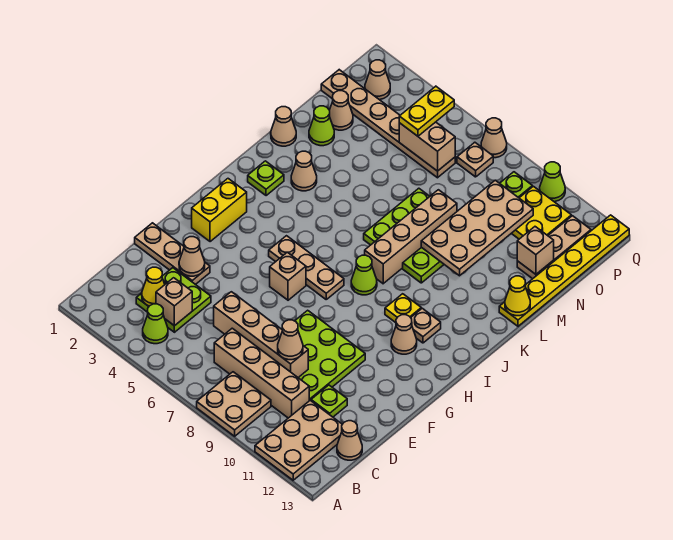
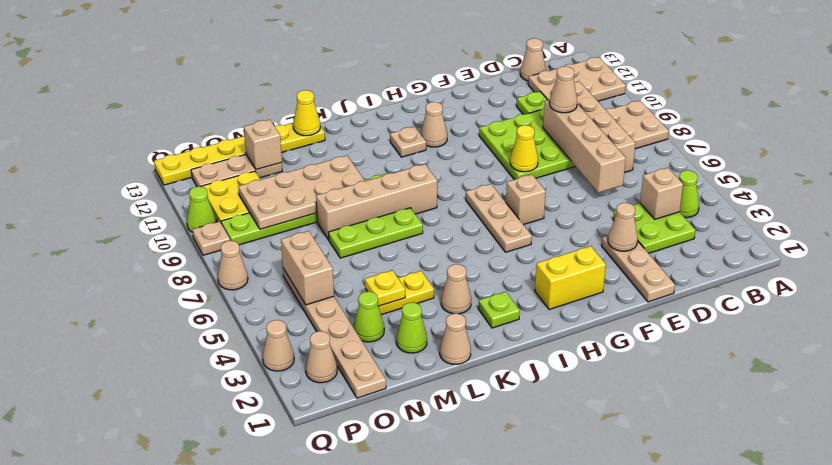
yellow cone C3 level 2 -> yellow cone F8 level 2
lime cone I8 level 1 -> lime cone N3 level 1
yellow plate I10 level 1 -> yellow plate M4 level 2
tan cone N2 level 1 -> tan cone Q3 level 1
yellow plate O5:P5 level 3 -> yellow plate L4:M4 level 1
tan plate P7 level 1 -> tan plate Q9 level 1

